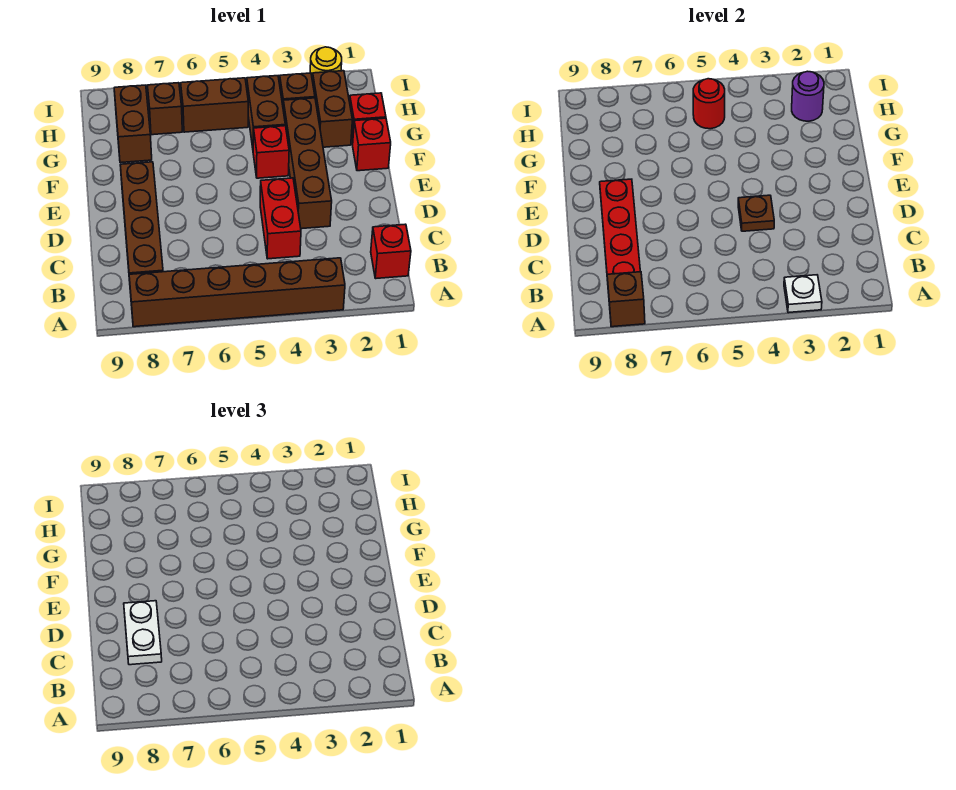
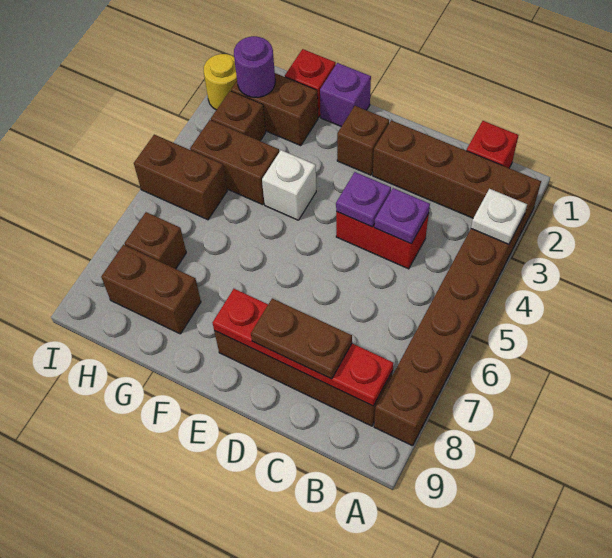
brown brick A8 level 2 -> brown brick E2 level 1
none -> purple plate C4 level 2
white plate C8:D8 level 3 -> brown plate C8:D8 level 3
brown brick D3:G3 level 1 -> brown brick A2:D2 level 1
brown plate D4 level 2 -> purple plate D4 level 2
red brick F1 level 1 -> purple brick F1 level 1
red brick F4 level 1 -> white brick F4 level 1
brown brick H5:H6 level 1 -> brown brick H5:I5 level 1
red round brick H5 level 2 -> none

